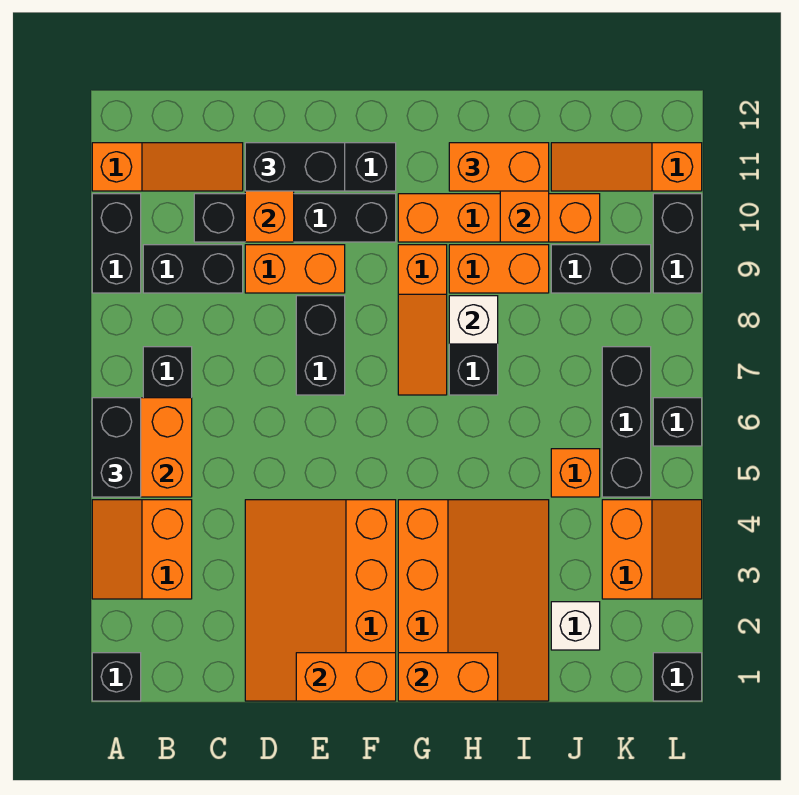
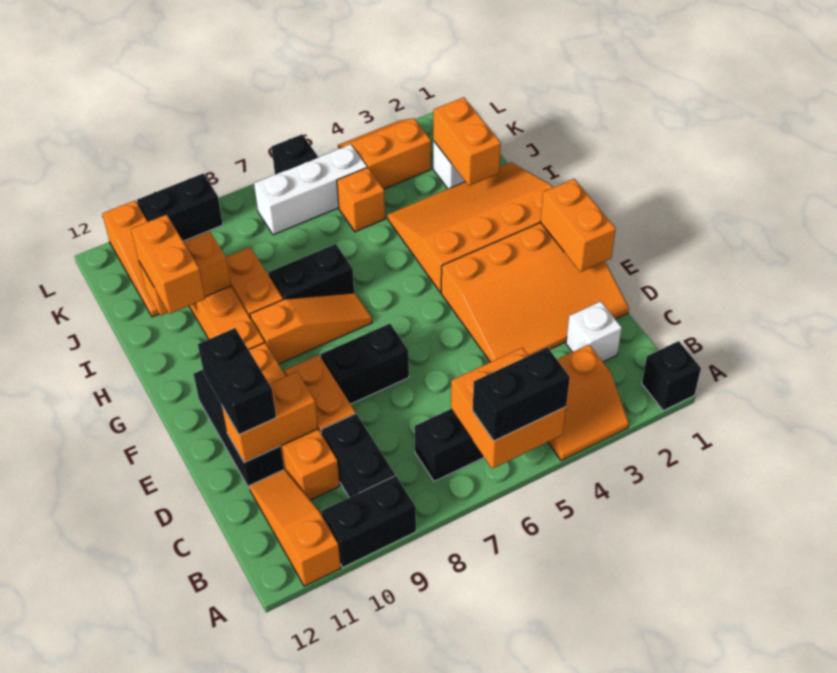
black brick C10:F10 level 1 -> orange brick C10:F10 level 1
orange brick G1:H1 level 2 -> orange brick I2:J2 level 2
white brick H8 level 2 -> white brick C2 level 1
black brick J9:K9 level 1 -> none
black brick K5:K7 level 1 -> white brick K5:K7 level 1
black brick L1 level 1 -> none

